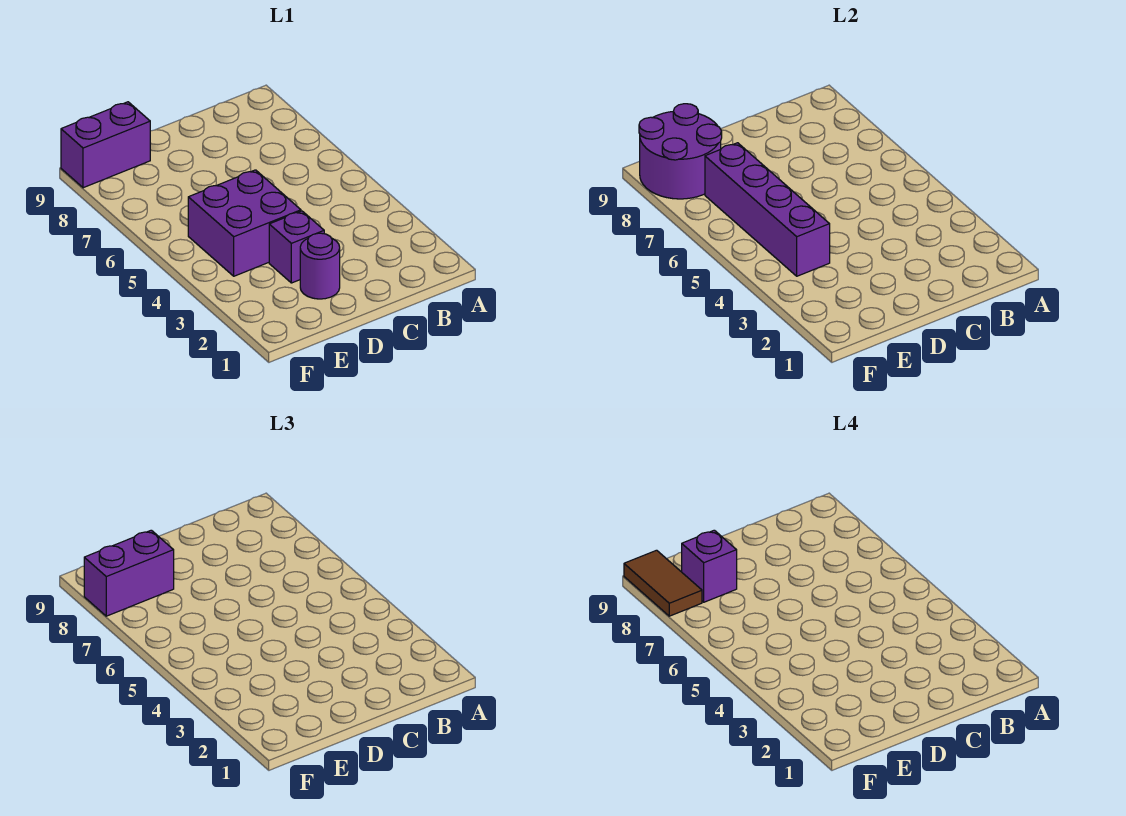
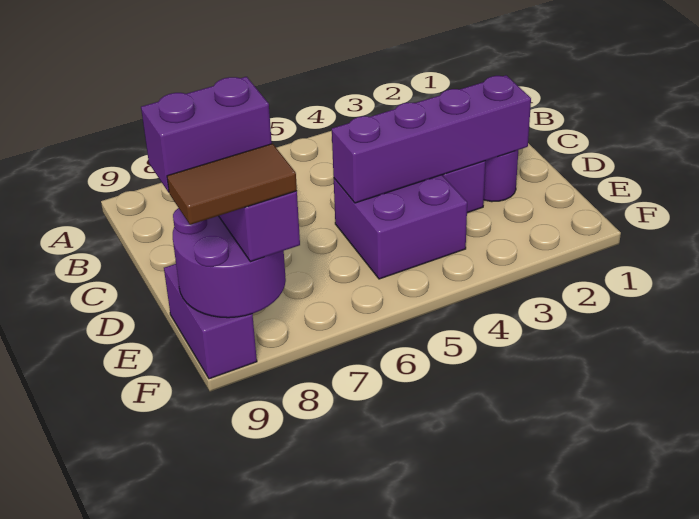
purple brick E4:E7 level 2 -> purple brick D2:D5 level 2
purple brick E8 level 4 -> purple brick E8:E9 level 4

